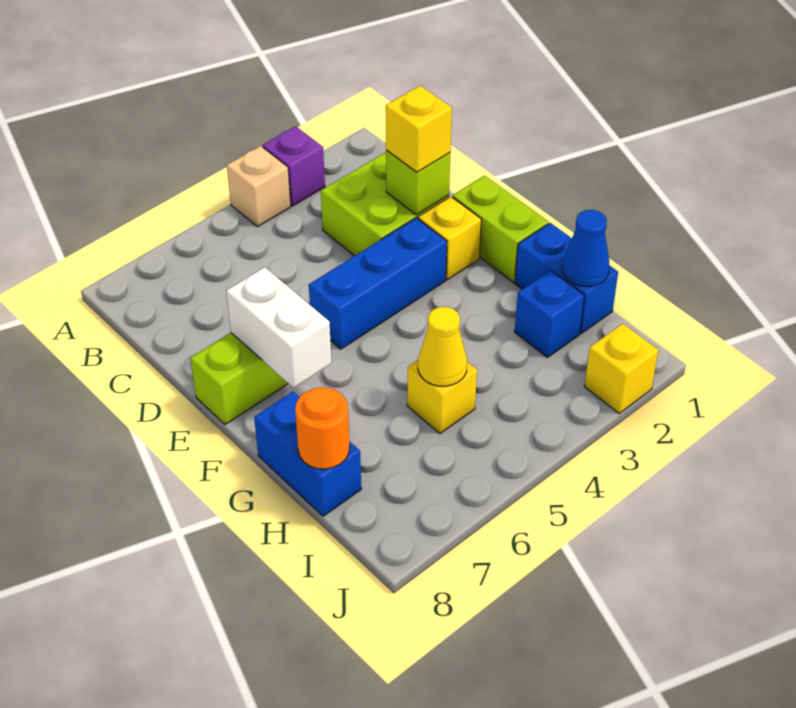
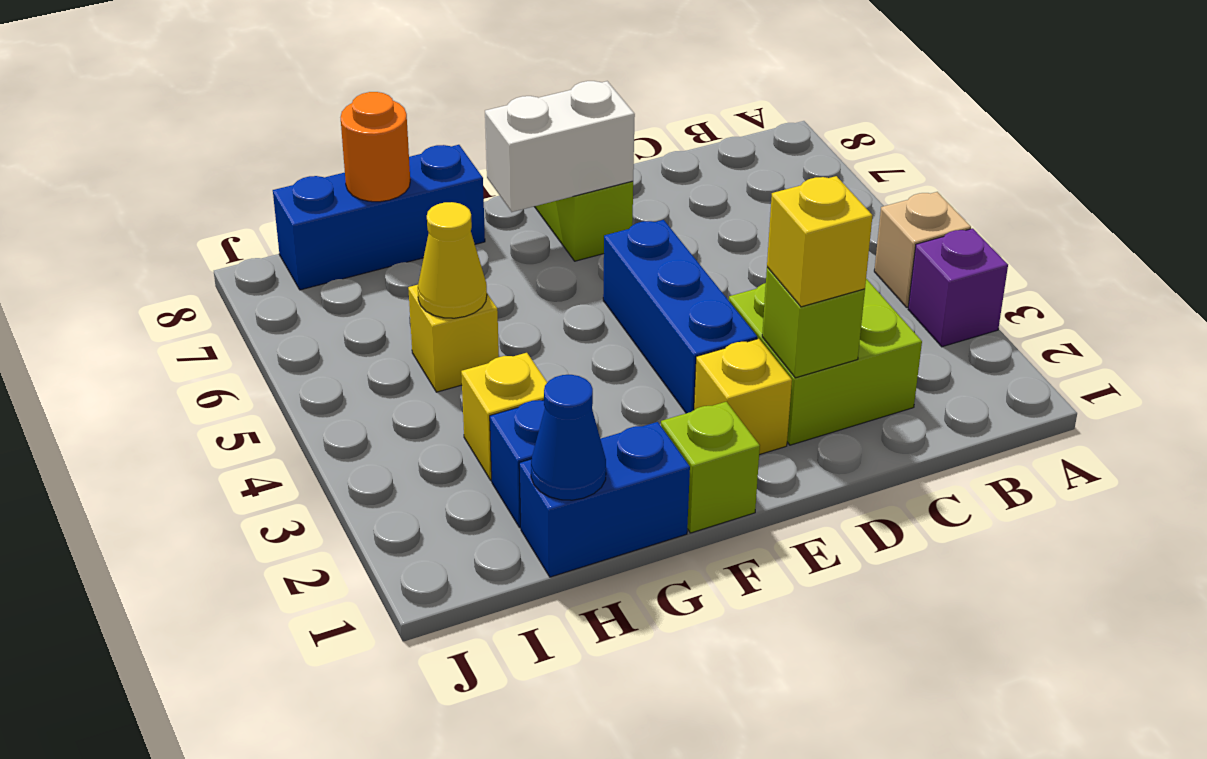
lime brick E1:F1 level 1 -> lime brick F1 level 1
blue brick G8:H8 level 1 -> blue brick G8:I8 level 1
yellow brick J2 level 1 -> yellow brick H3 level 1

